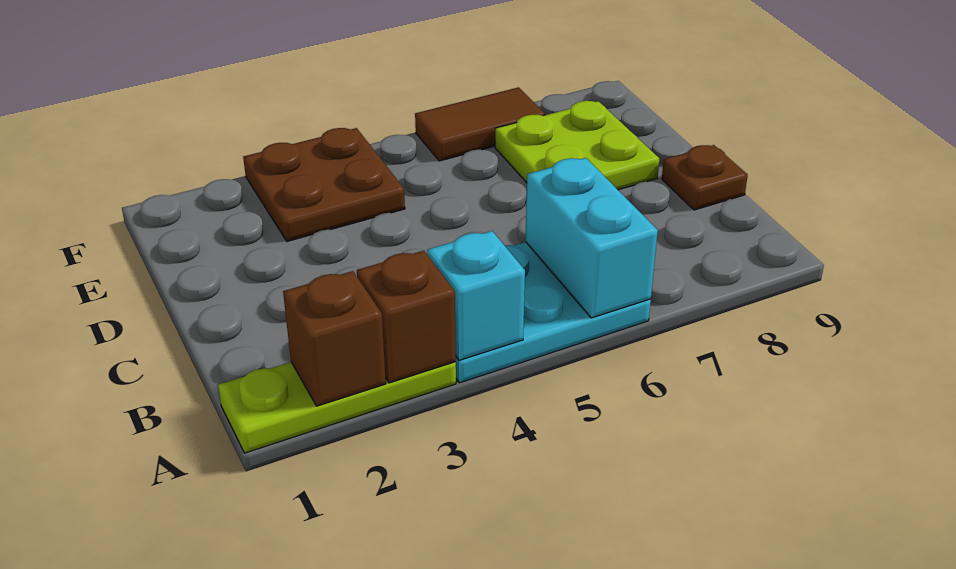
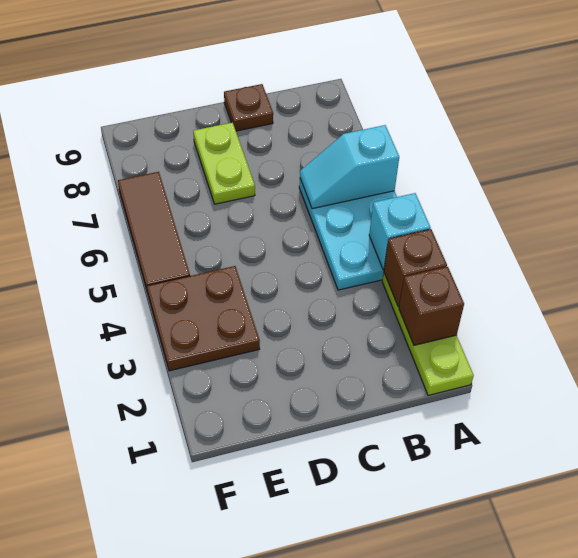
cyan brick A6:B6 level 2 -> cyan slope A6:B6 level 2 top A
lime plate D7:E8 level 1 -> lime plate D7:D8 level 1
brown tile F6:F7 level 1 -> brown tile F5:F7 level 1

